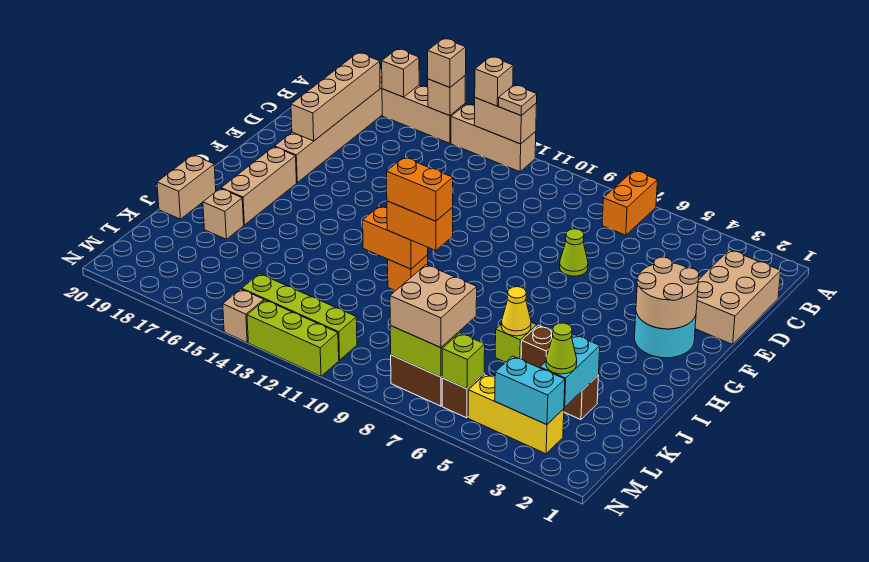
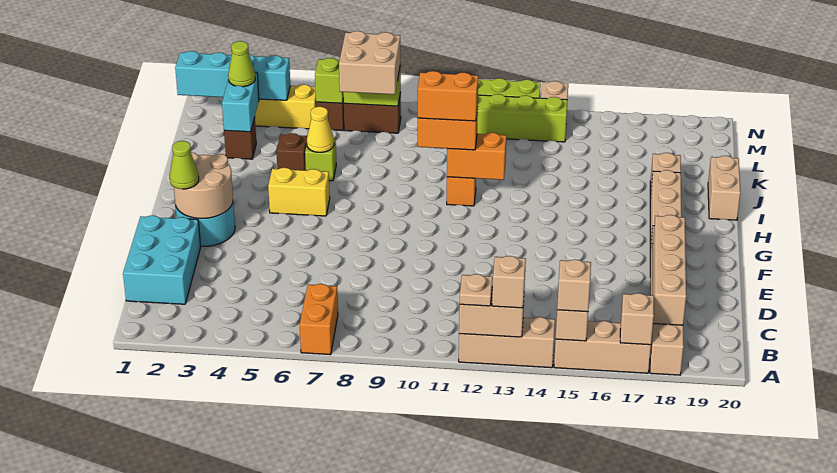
tan brick C1:E2 level 1 -> cyan brick C1:E2 level 1
lime cone E7 level 1 -> lime cone F2 level 3
none -> yellow brick H5:H6 level 1
cyan brick M3:M4 level 2 -> cyan brick M1:M4 level 2

